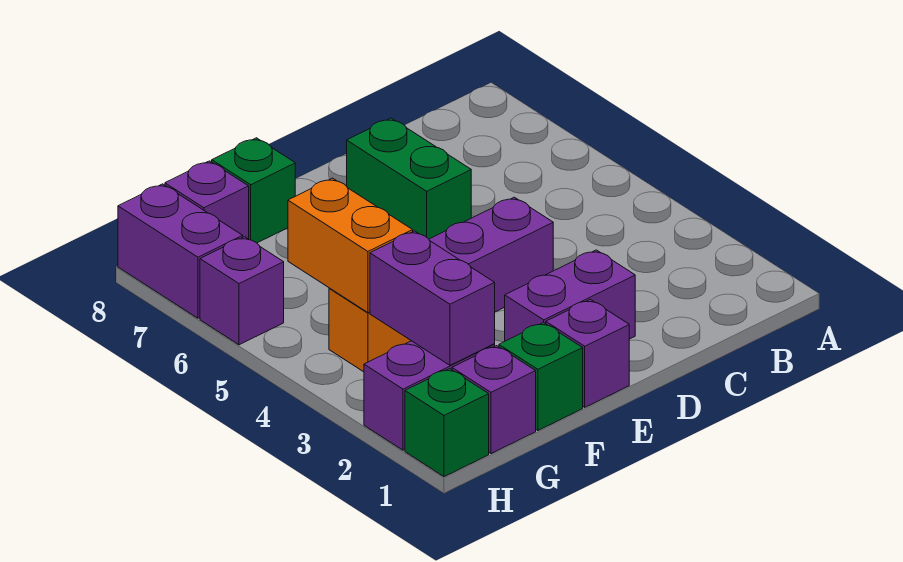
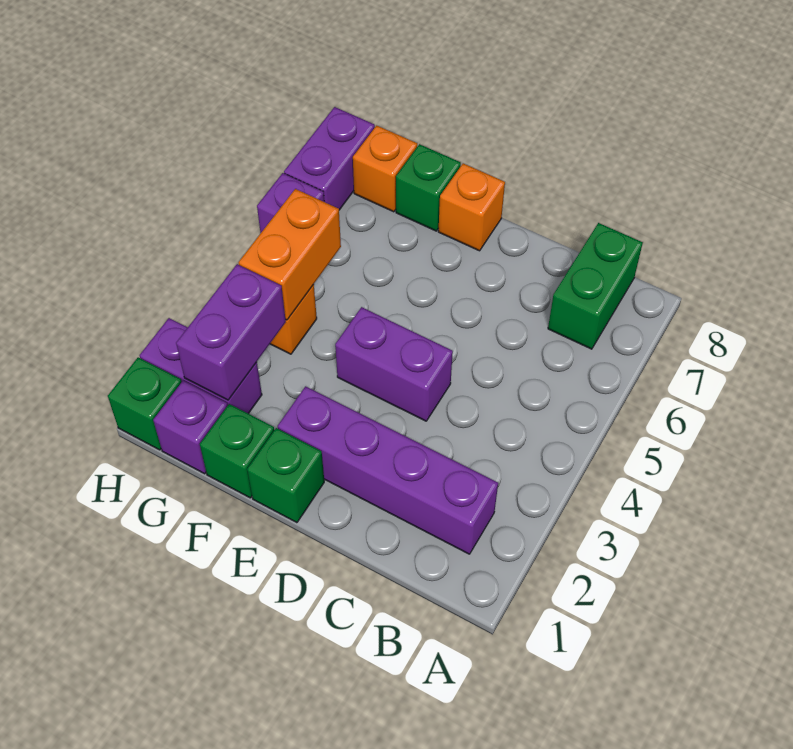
purple brick D2:E2 level 1 -> purple brick B2:E2 level 1
green brick D6:D7 level 1 -> green brick B7:B8 level 1
purple brick E1 level 1 -> green brick E1 level 1
none -> orange brick E8 level 1
purple brick G8 level 1 -> orange brick G8 level 1

